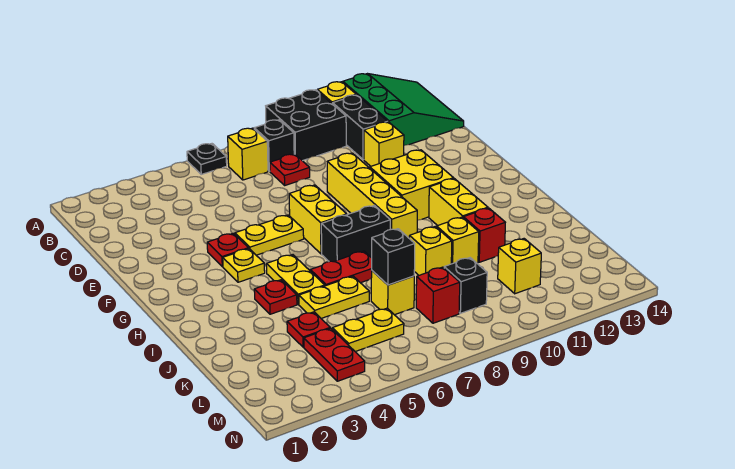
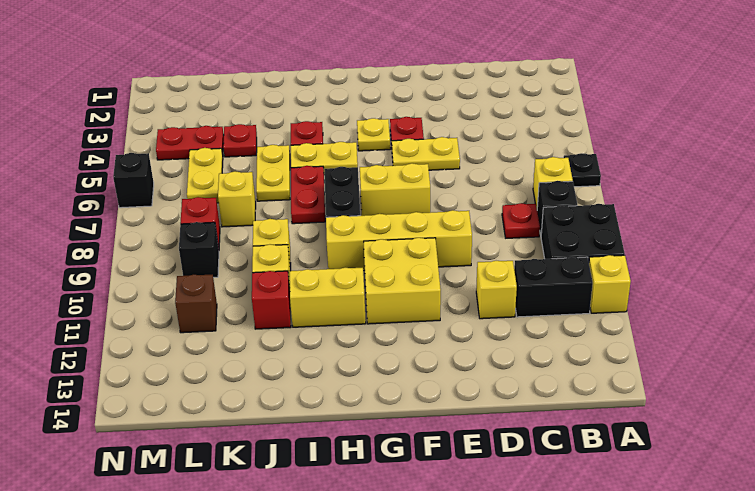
green slope A12:C14 level 1 top 12 -> none
yellow plate F5:F6 level 1 -> yellow plate E5:F5 level 1
black brick K7 level 2 -> black brick N6 level 1
yellow brick L11 level 1 -> brown brick L11 level 1

